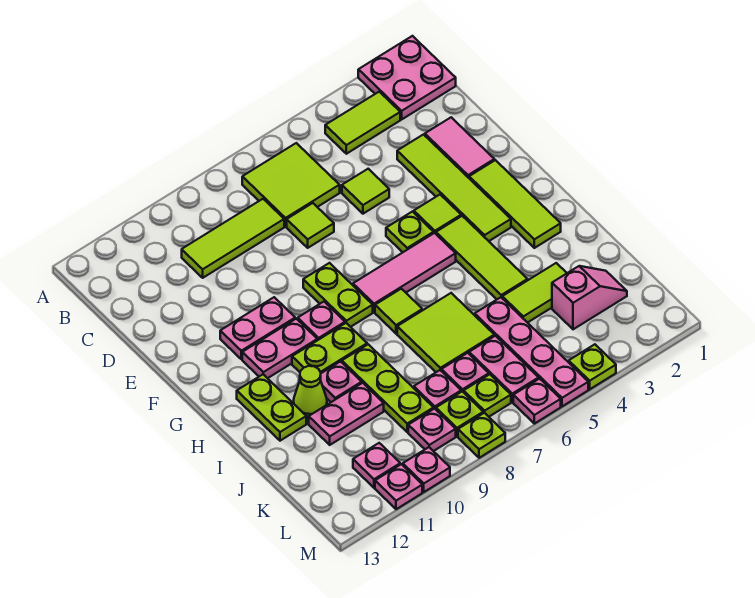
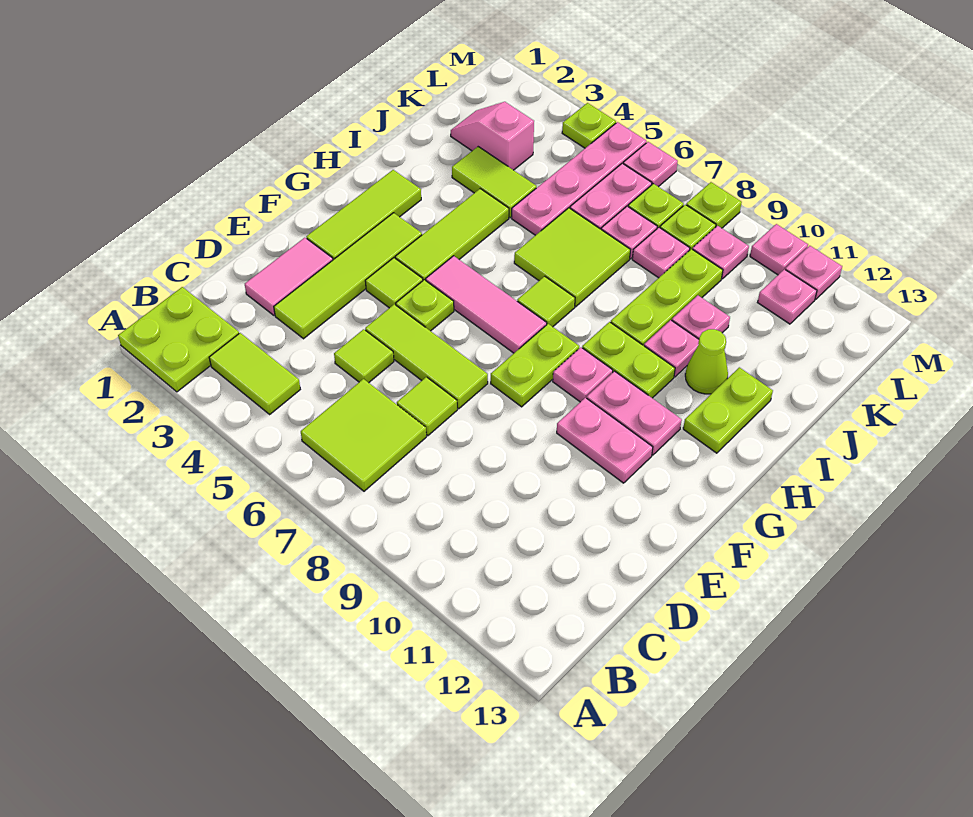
pink plate A1:B2 level 1 -> lime plate A1:B2 level 1
lime tile C8:C10 level 1 -> lime tile E5:E7 level 1
pink plate J10:J11 level 1 -> pink plate J10 level 1

